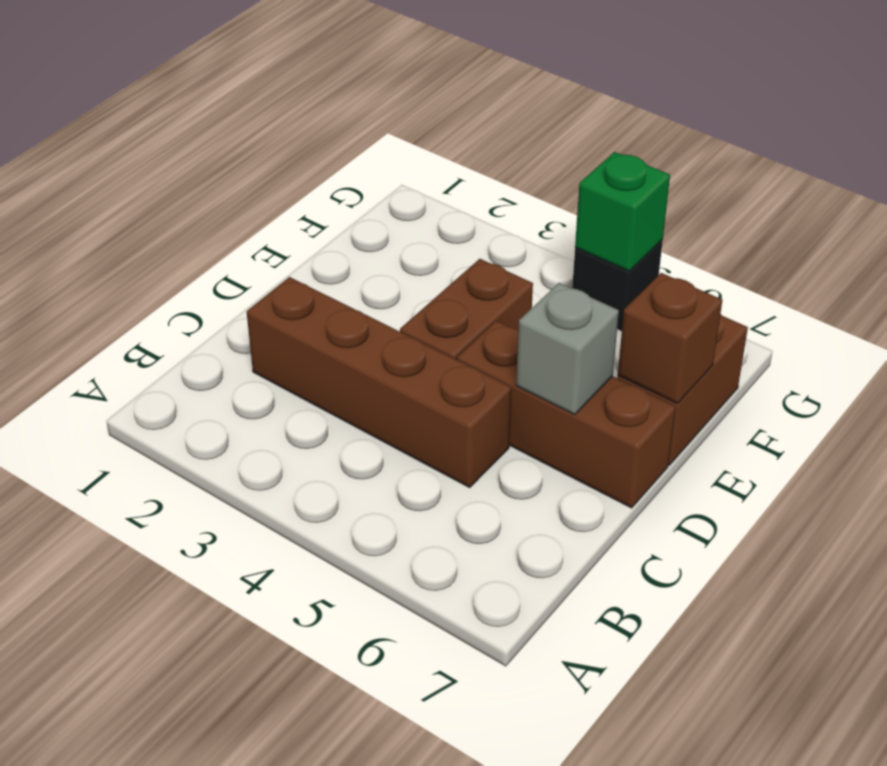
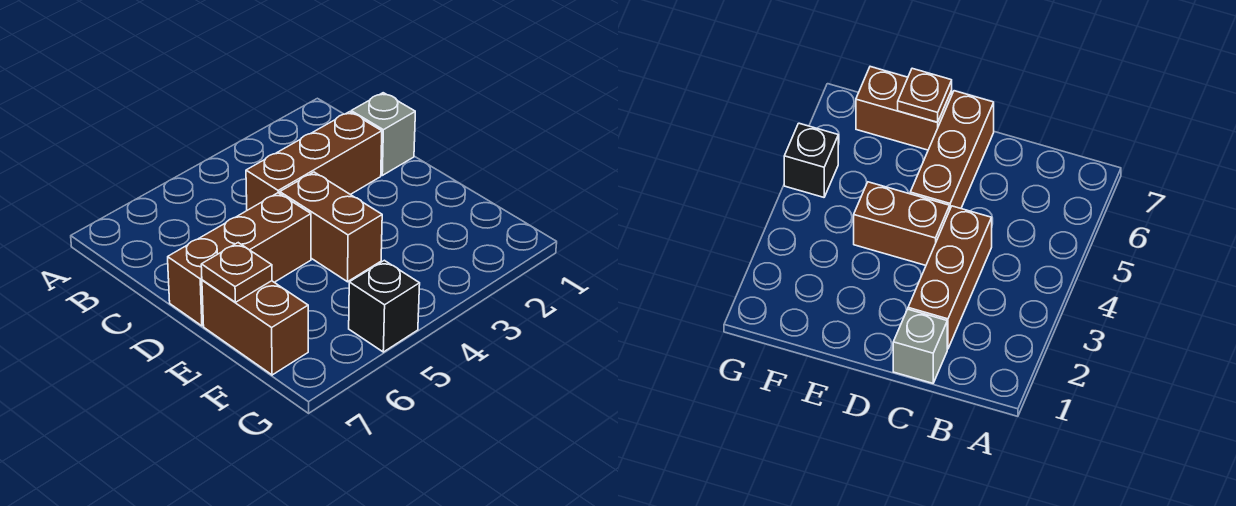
brown brick C2:C5 level 1 -> brown brick C2:C4 level 1
grey brick D6 level 2 -> grey brick C1 level 1
brown brick E7 level 2 -> brown plate E7 level 2
green brick G5 level 2 -> none

